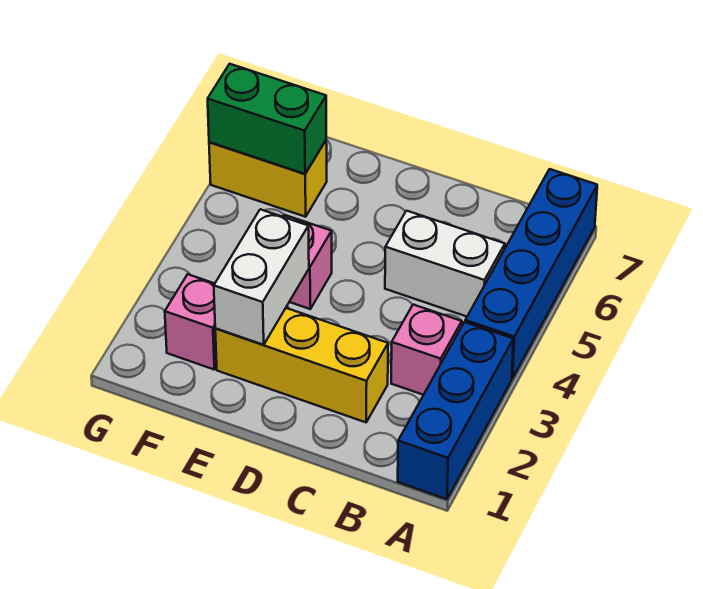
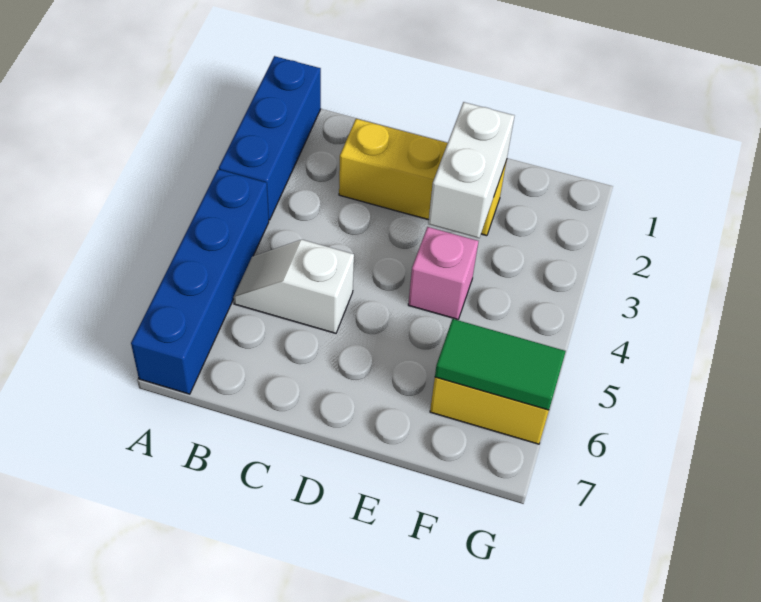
pink brick B3 level 1 -> none
white brick B5:C5 level 1 -> white slope B5:C5 level 1 top C
pink brick F2 level 1 -> none
green brick F6:G6 level 2 -> green tile F6:G6 level 2

